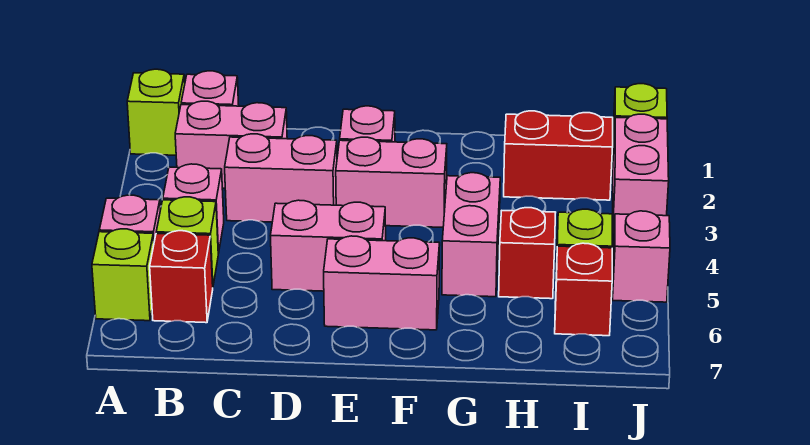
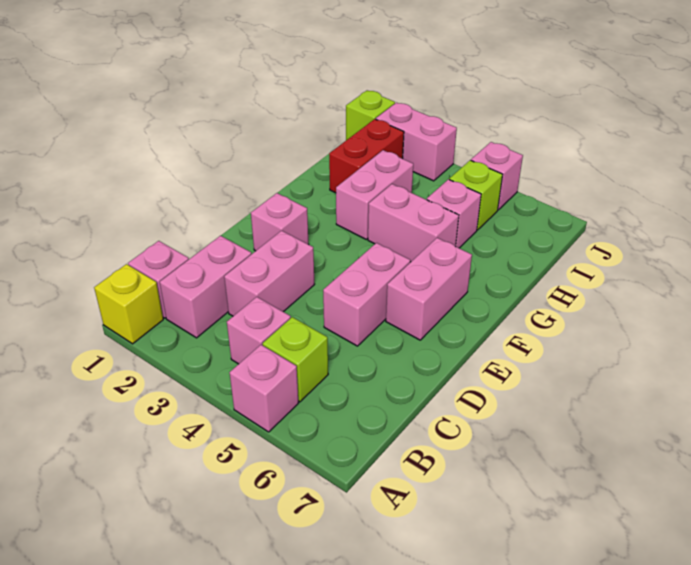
lime brick A1 level 1 -> yellow brick A1 level 1
lime brick A6 level 1 -> none
red brick B6 level 1 -> none
pink brick E3:F3 level 1 -> pink brick G3:H3 level 1
red brick H5 level 1 -> pink brick H5 level 1
red brick I6 level 1 -> none

